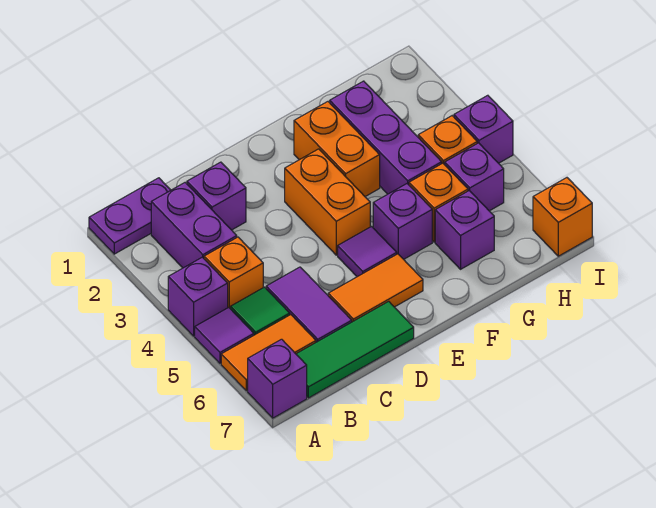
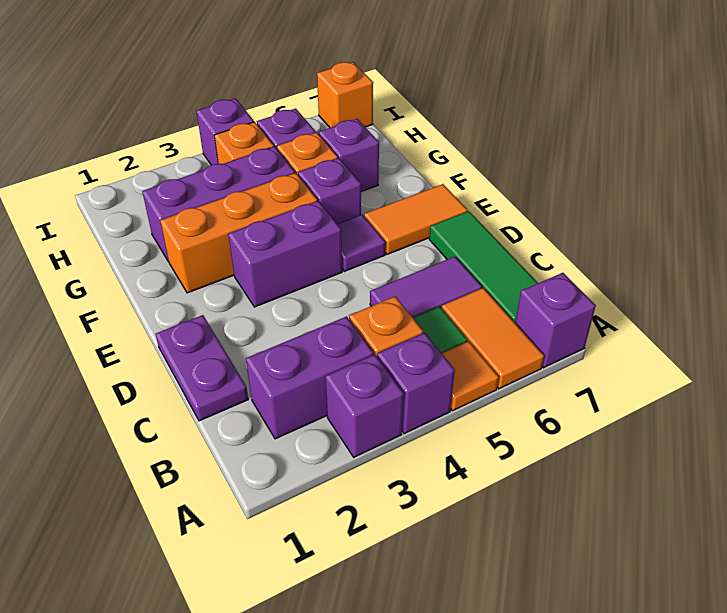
purple plate A1:B1 level 1 -> purple plate C1:D1 level 1
purple tile A5 level 1 -> orange tile A5 level 1
purple brick C2 level 1 -> purple brick A3 level 1
orange tile D6:E6 level 1 -> orange tile E6:E7 level 1
orange brick E3:E4 level 1 -> purple brick E3:E4 level 1
orange brick F2:F3 level 1 -> orange brick F2:F4 level 1

